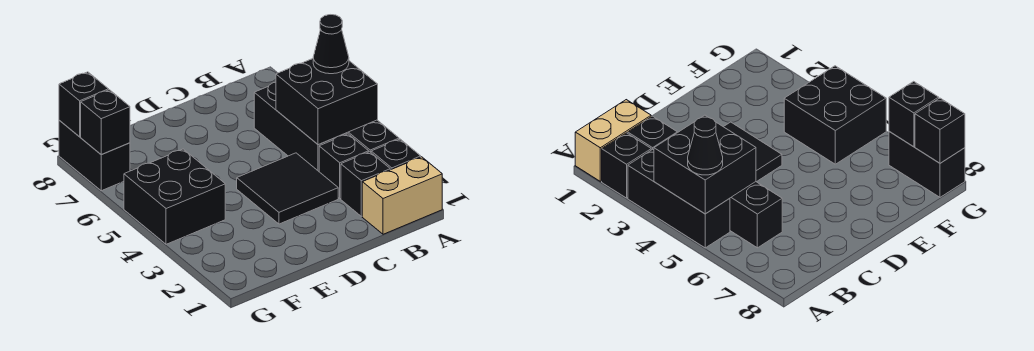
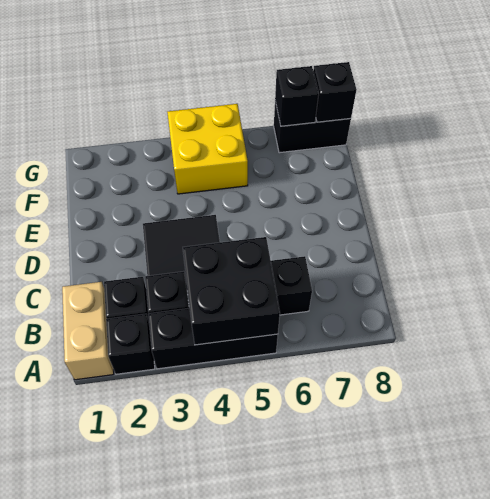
black cone A5 level 3 -> none
black brick F4:G5 level 1 -> yellow brick F4:G5 level 1

